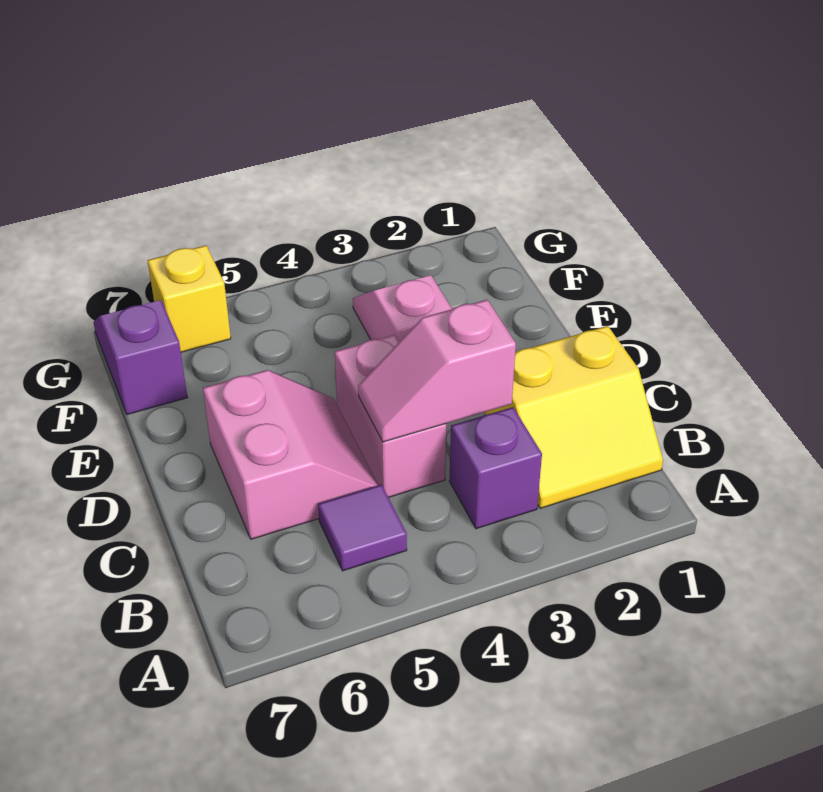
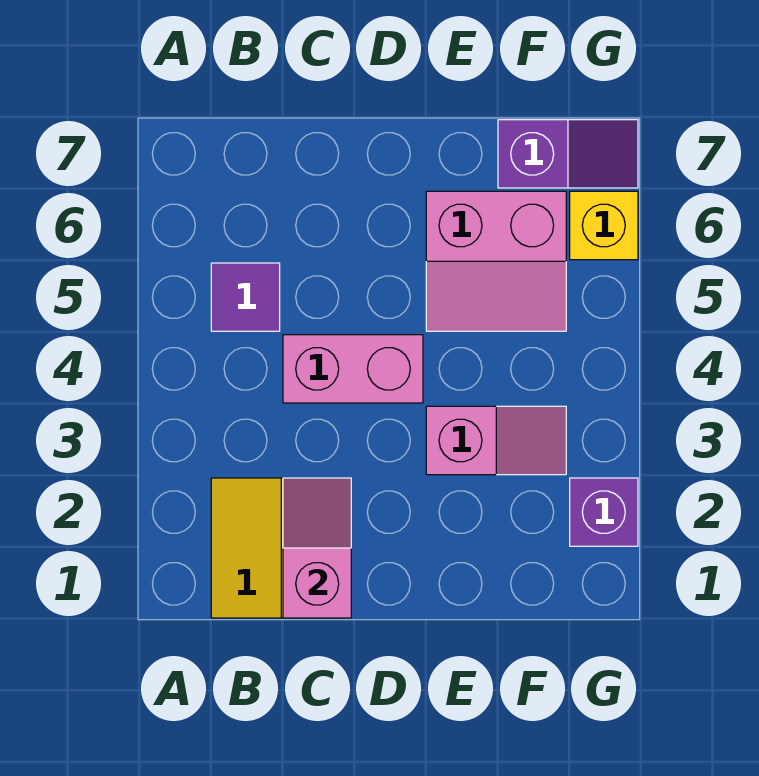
purple brick B3 level 1 -> purple brick G2 level 1
pink slope C3:C4 level 2 top 3 -> pink slope C1:C2 level 2 top 1
pink slope C5:D6 level 1 top 6 -> pink slope E5:F6 level 1 top 6

